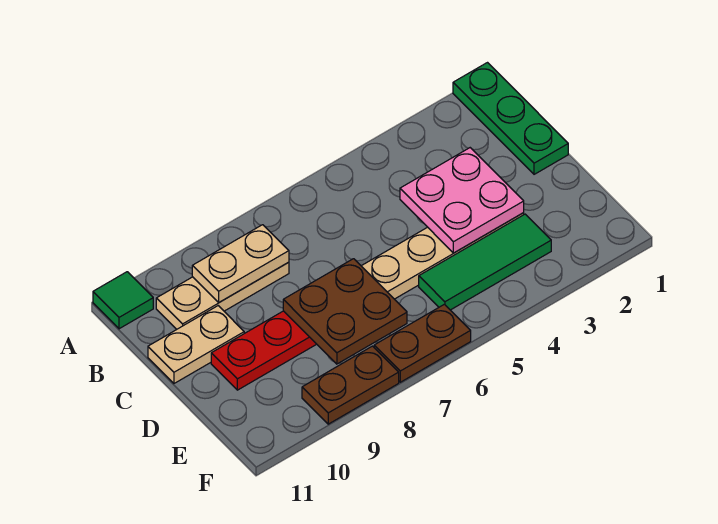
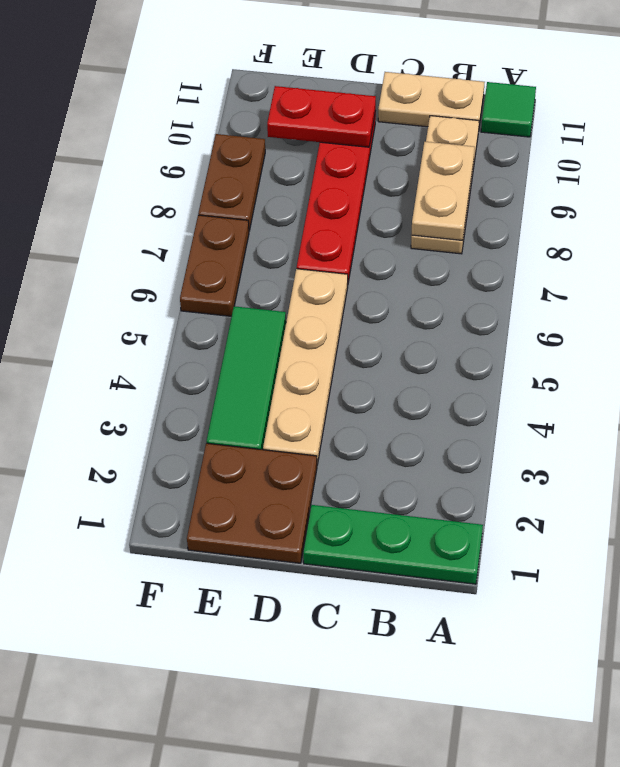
pink plate C3:D4 level 2 -> none
tan plate C10:C11 level 1 -> tan plate B11:C11 level 1
brown plate D7:E8 level 2 -> brown plate D1:E2 level 1
none -> red plate D10:E10 level 2

